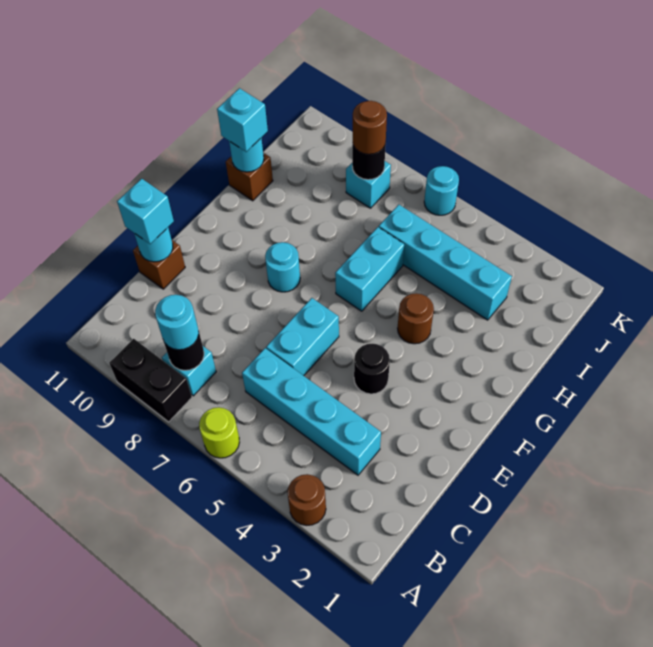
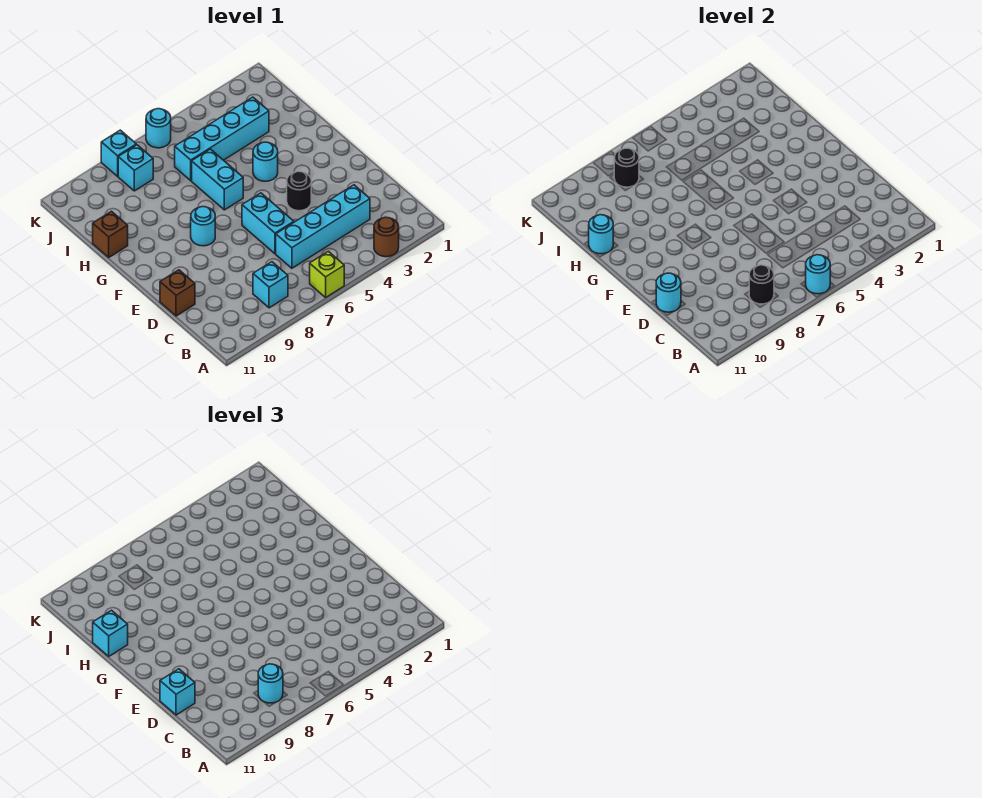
lime round brick A6 level 1 -> lime brick A6 level 1
none -> cyan round brick A6 level 2
black brick A8:A9 level 1 -> none
brown round brick G4 level 1 -> cyan round brick G4 level 1
brown round brick J8 level 3 -> none
none -> cyan brick K8 level 1

